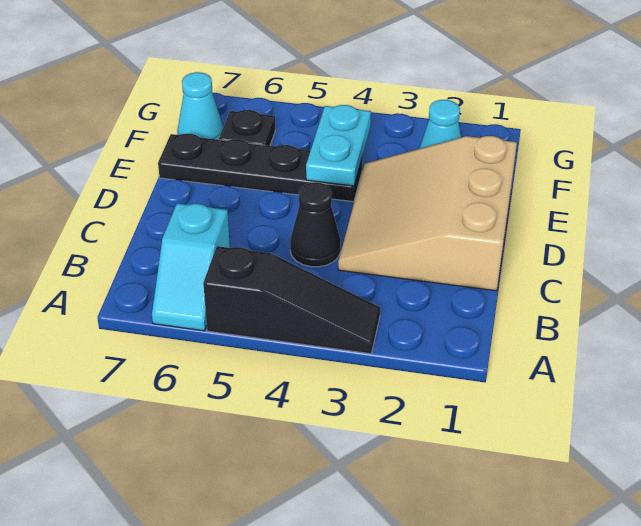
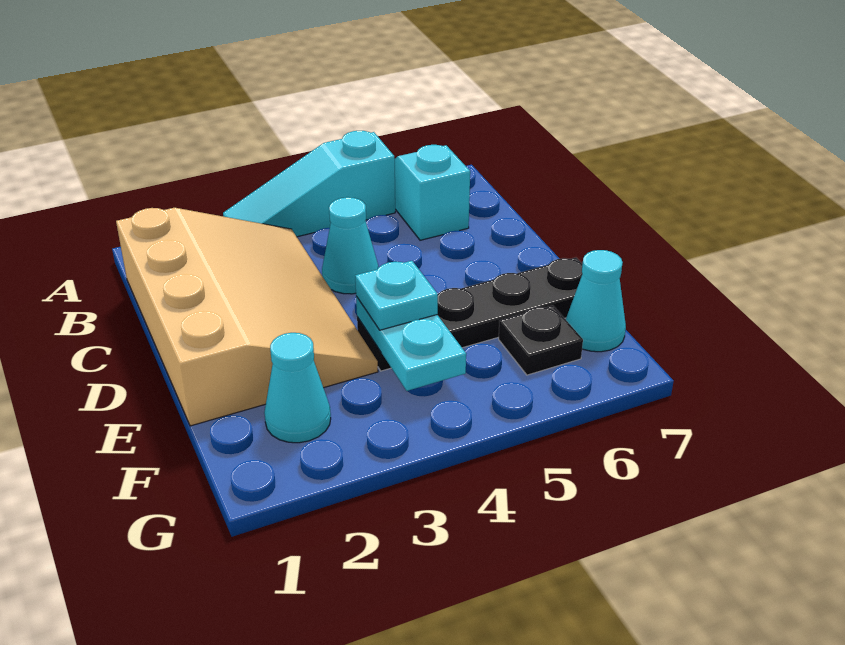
black slope A3:A5 level 1 top 5 -> cyan slope A3:A5 level 1 top 5
tan slope C1:E3 level 1 top 1 -> tan slope B1:E3 level 1 top 1
black cone C4 level 1 -> cyan cone C4 level 1
none -> cyan plate E4 level 3

